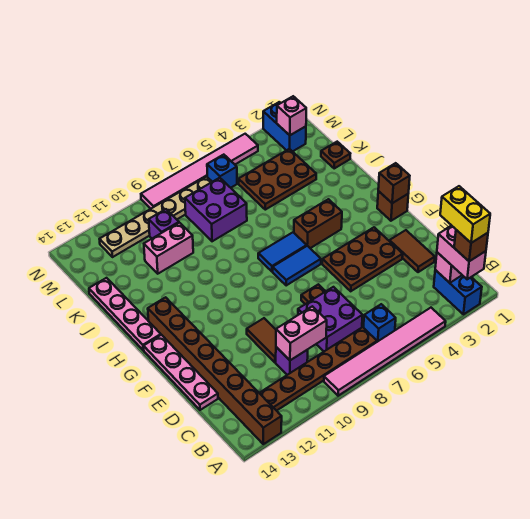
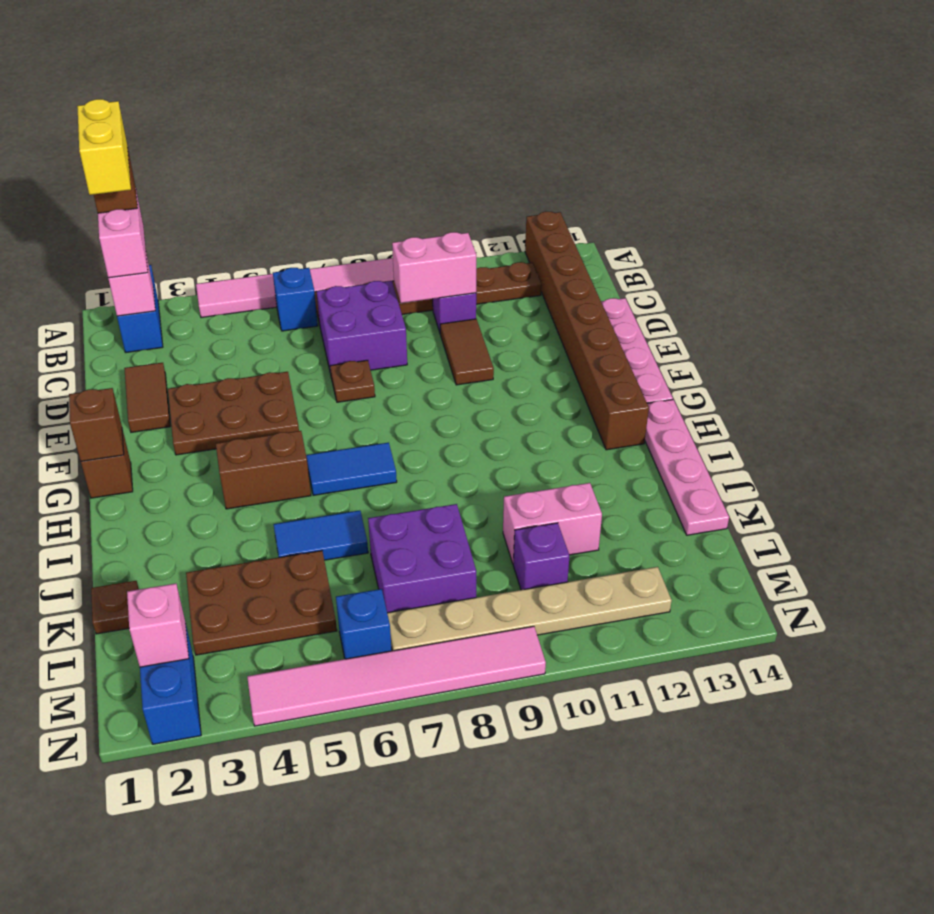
blue tile G6:G7 level 1 -> blue tile J5:J6 level 1

